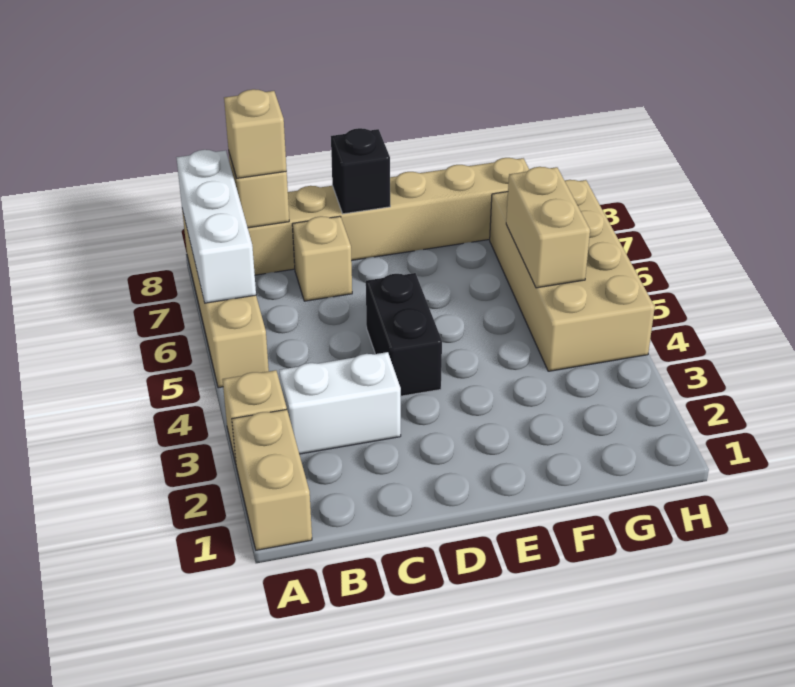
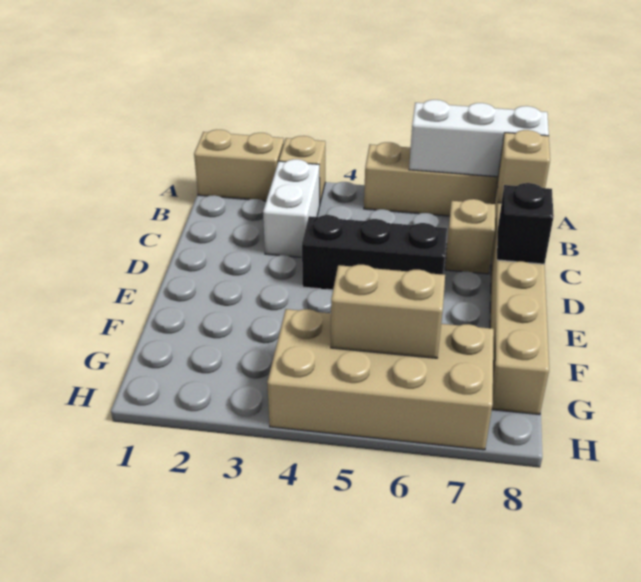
tan brick B8 level 3 -> none
black brick D4:D5 level 1 -> black brick D4:D6 level 1

